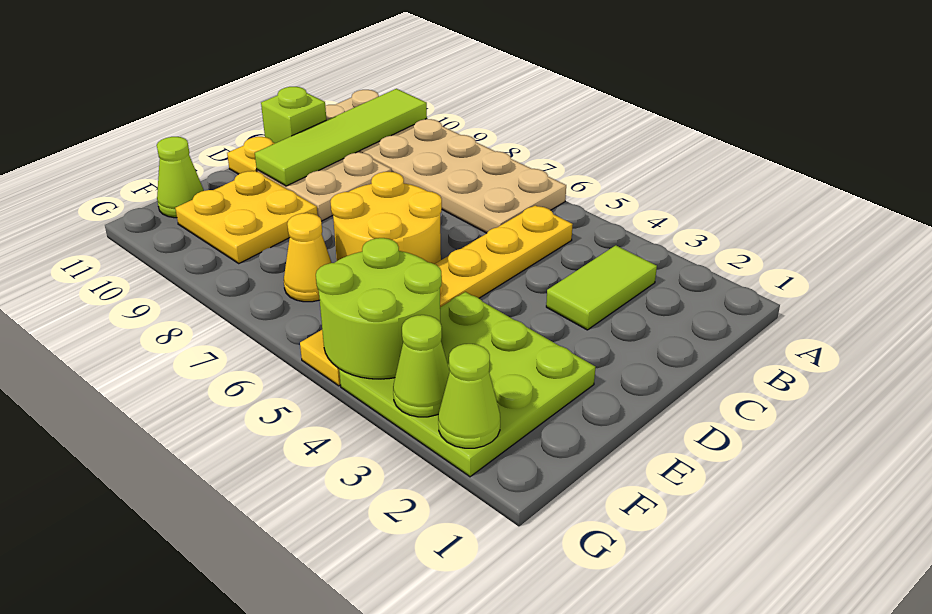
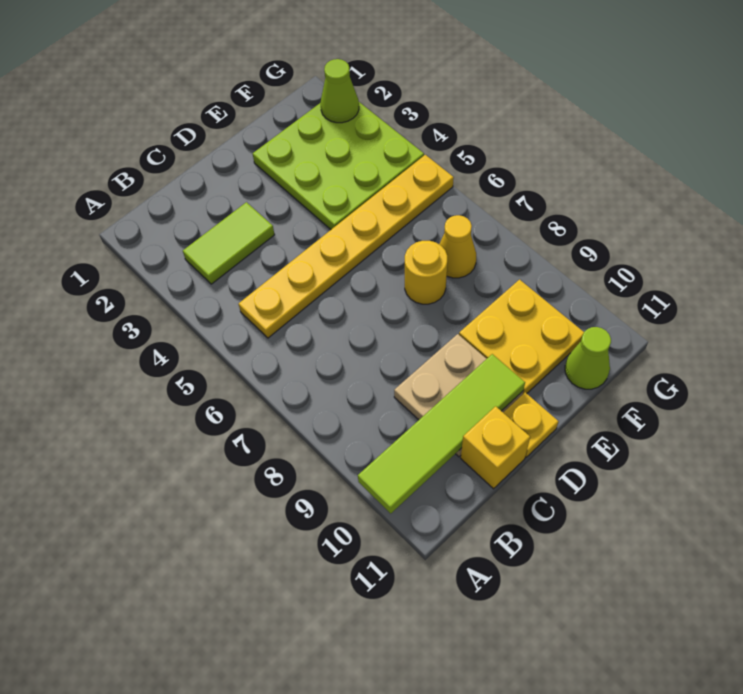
tan plate A6:B11 level 1 -> none
lime brick C11 level 1 -> yellow brick C11 level 1
yellow round brick D6:E7 level 1 -> yellow round brick E7 level 1
lime round brick F4:G5 level 2 -> none
lime cone G3 level 2 -> none

